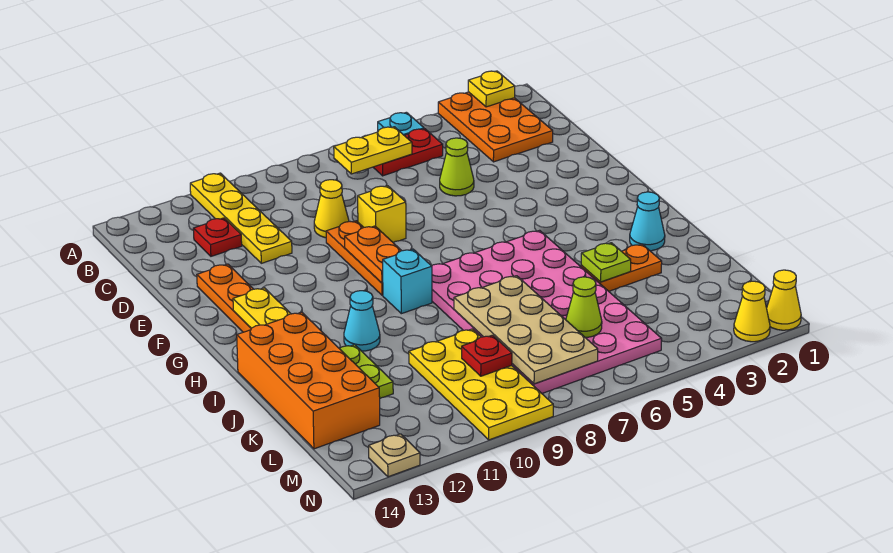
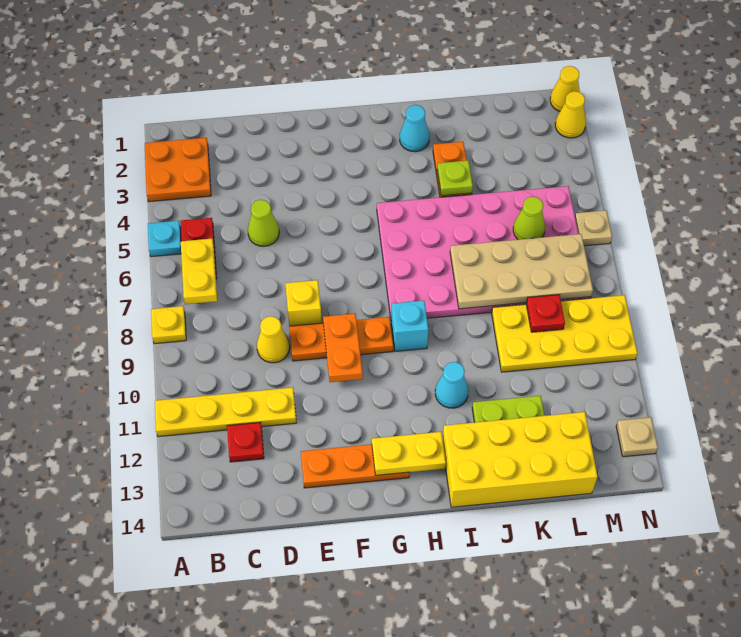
orange plate A2:C3 level 1 -> orange plate A2:B3 level 1
yellow plate A2 level 2 -> yellow plate A8 level 1
orange plate F9:G9 level 2 -> orange plate F9:F10 level 2
orange brick I13:L14 level 1 -> yellow brick I13:L14 level 1
none -> tan plate N6 level 1

